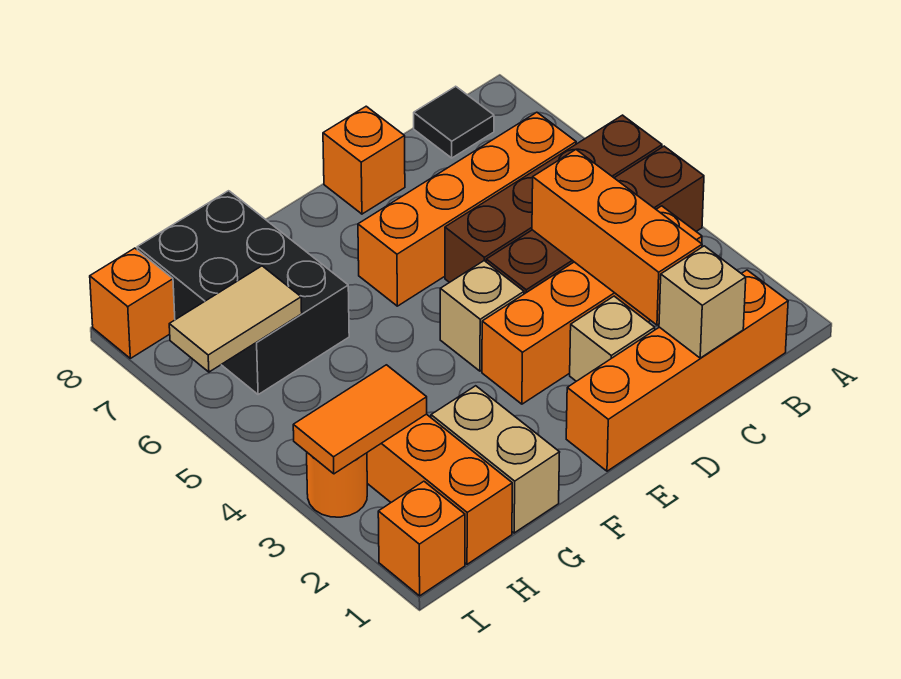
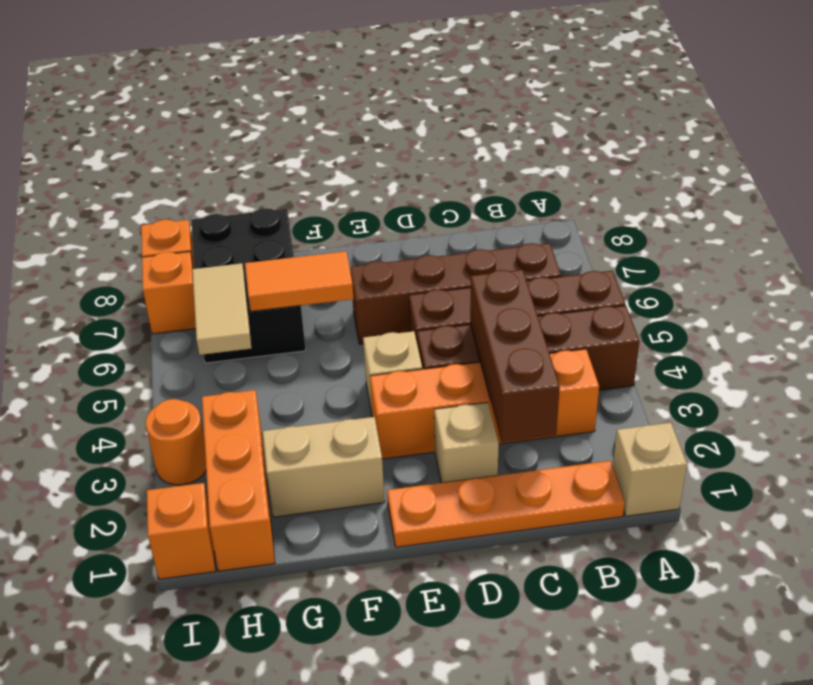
orange brick B1:E1 level 1 -> orange plate B1:E1 level 1
orange brick B6:E6 level 1 -> brown brick B6:E6 level 1
black tile B8 level 1 -> none
tan brick C1 level 2 -> tan brick A1 level 1
orange brick C2:C4 level 2 -> brown brick C2:C4 level 2
orange brick D8 level 1 -> orange brick I7 level 1
tan brick G1:G2 level 1 -> tan brick F2:G2 level 1
orange tile H3:I3 level 2 -> orange tile F6:G6 level 2
tan tile H6:I6 level 2 -> tan tile H5:H6 level 2

